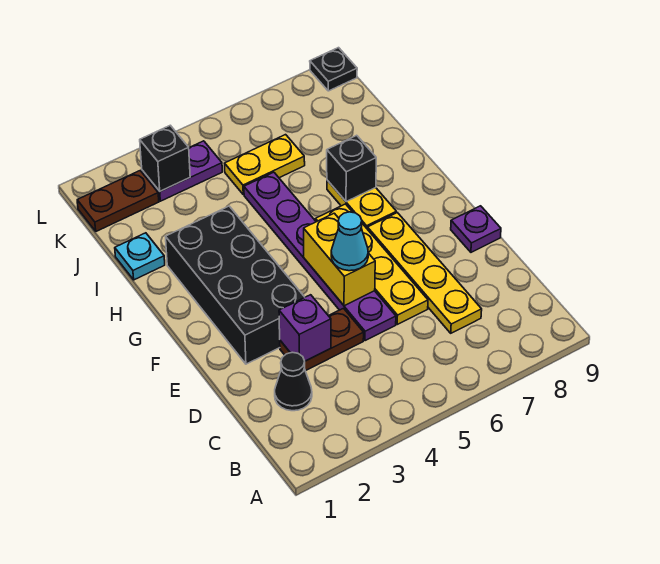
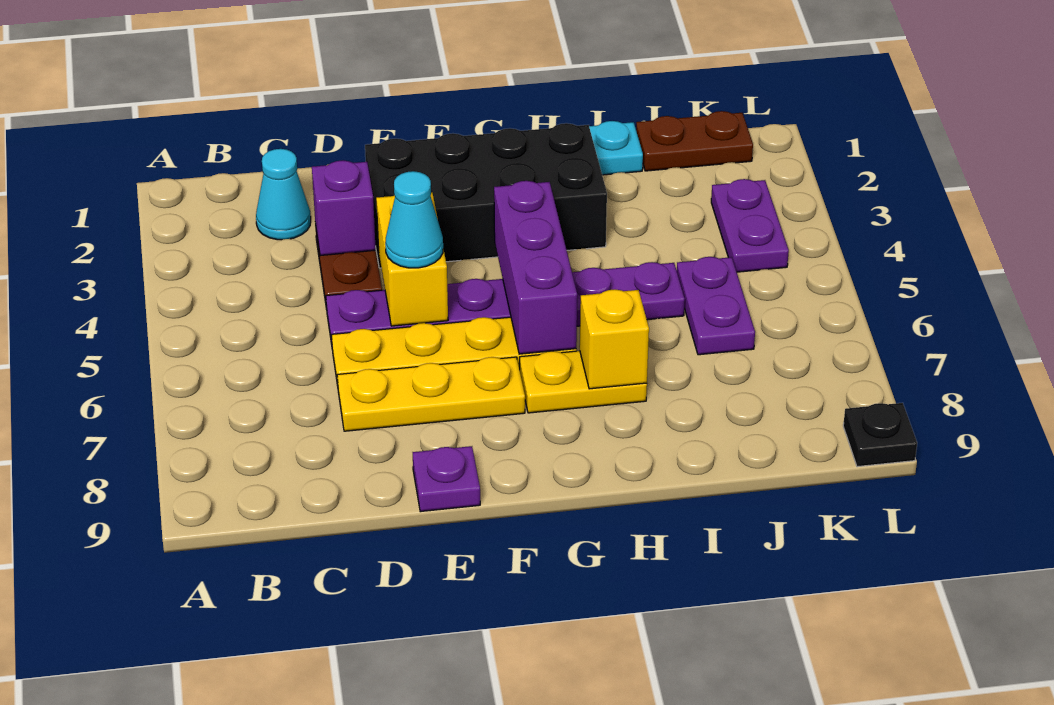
black cone C2 level 1 -> cyan cone C2 level 1
yellow plate C7:F7 level 1 -> yellow plate D7:F7 level 1
yellow brick E5:F5 level 2 -> yellow brick E4:E5 level 2
none -> purple brick G4:G6 level 2
black brick H7 level 2 -> yellow brick H7 level 2
yellow plate J5:J6 level 1 -> purple plate J5:J6 level 1
brown plate K1:K2 level 1 -> brown plate J1:K1 level 1
black brick K3 level 2 -> none

